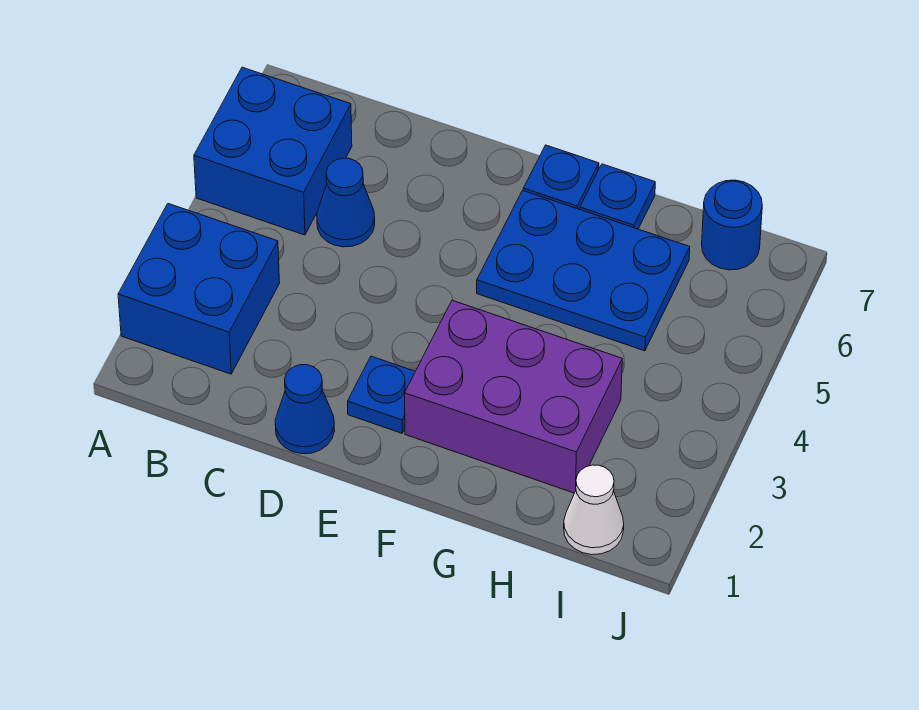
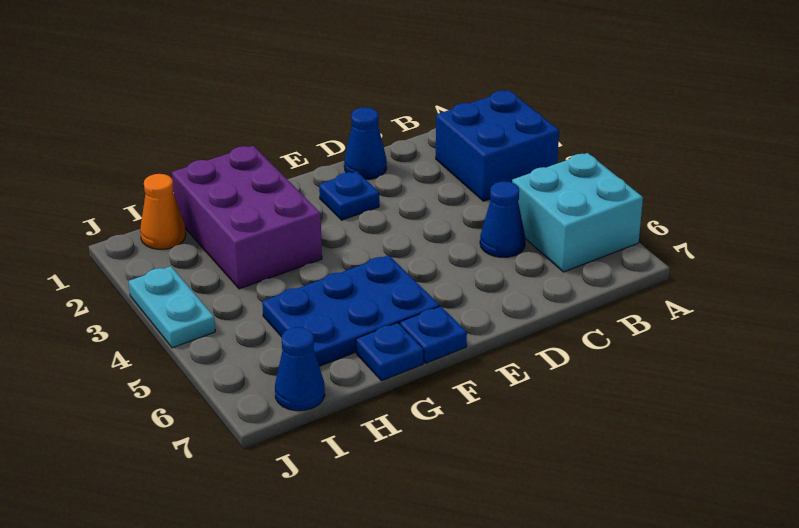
blue brick A5:B6 level 1 -> cyan brick A5:B6 level 1
purple brick F2:H3 level 1 -> purple brick G1:H3 level 1
white cone I1 level 1 -> orange cone I1 level 1
blue round brick I7 level 1 -> blue cone I7 level 1
none -> cyan plate J3:J4 level 1

